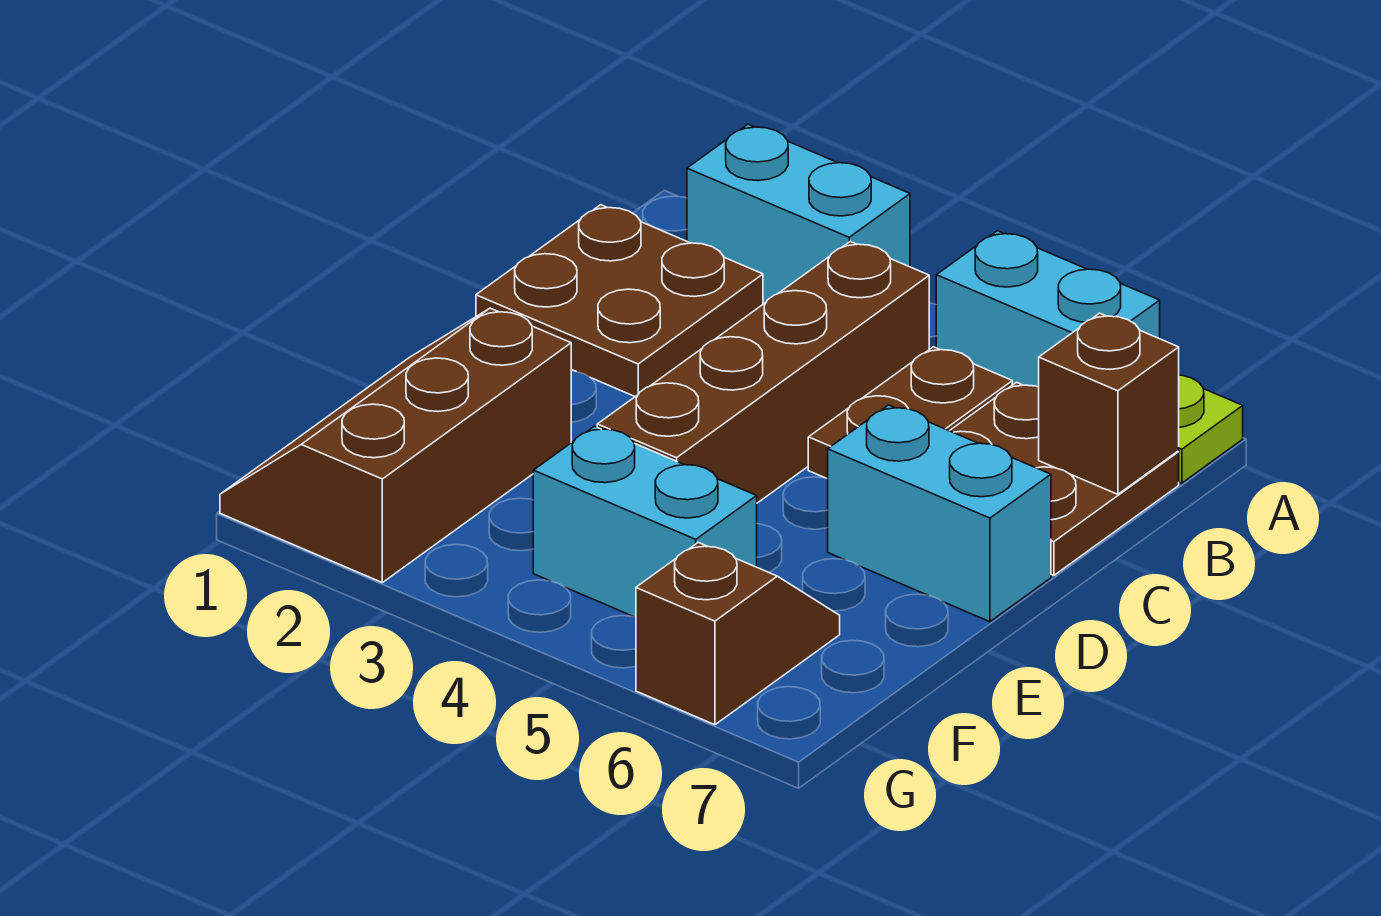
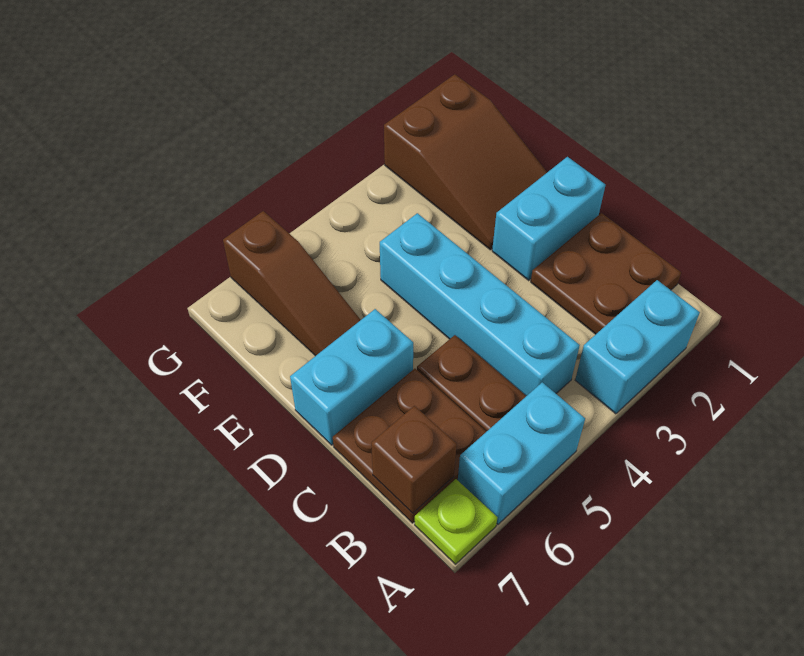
brown brick B4:E4 level 1 -> cyan brick B4:E4 level 1
brown slope E1:G2 level 1 top 2 -> brown slope E1:G2 level 1 top G
cyan brick F4:F5 level 1 -> cyan brick D1:D2 level 1
brown slope F6:G6 level 1 top G -> brown slope E6:G6 level 1 top G

